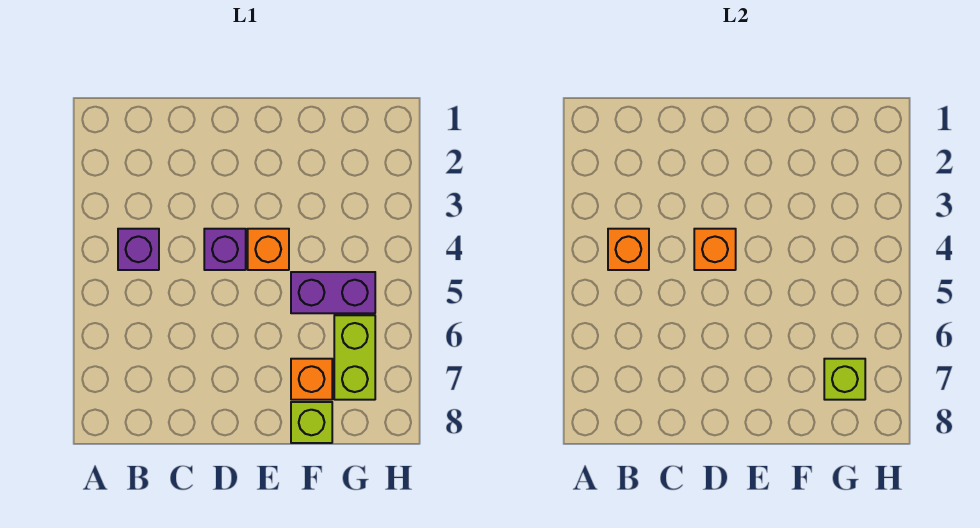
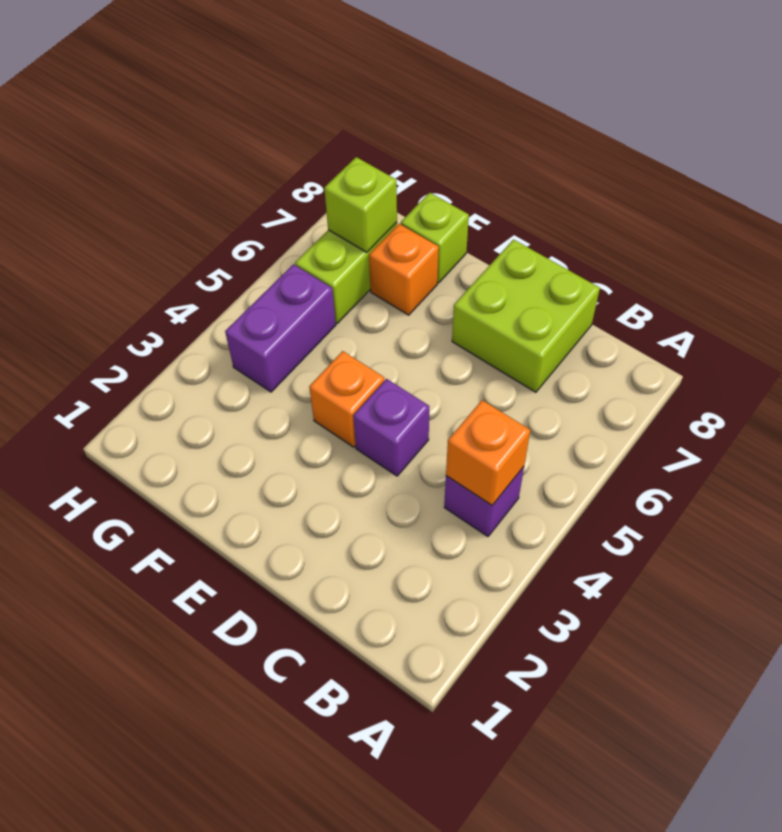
none -> lime brick C7:D8 level 1
orange brick D4 level 2 -> none
purple brick F5:G5 level 1 -> purple brick G4:G5 level 1

